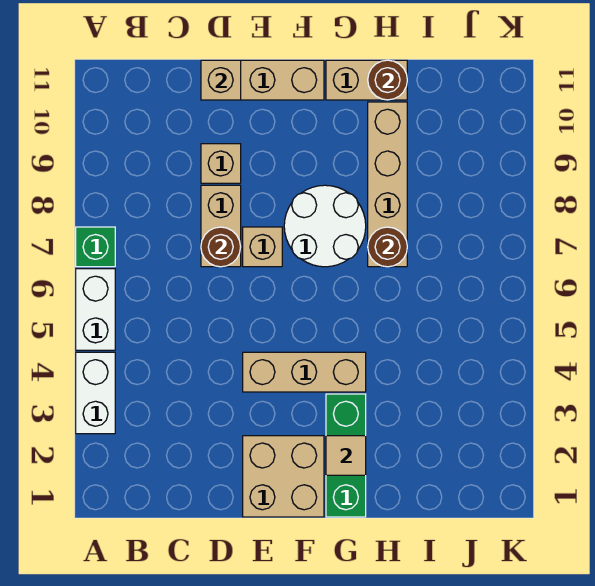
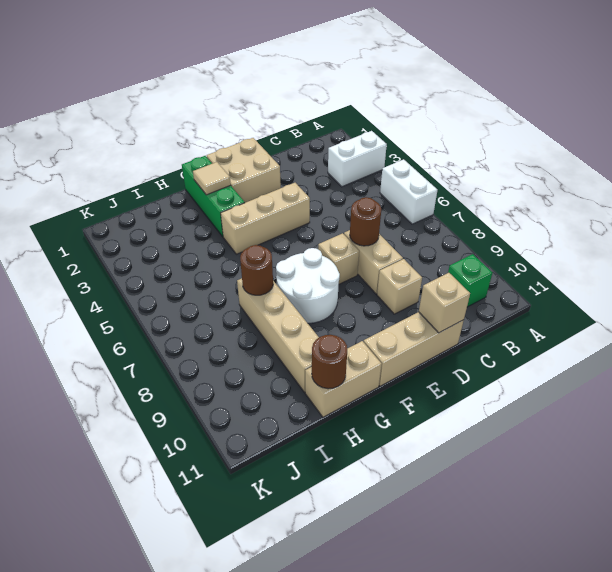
white brick A3:A4 level 1 -> white brick A3:B3 level 1
green brick A7 level 1 -> green brick B10 level 1

